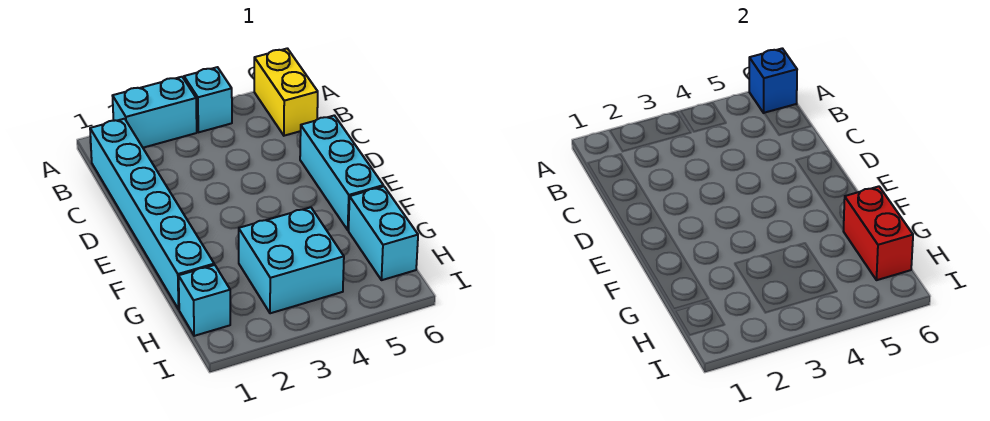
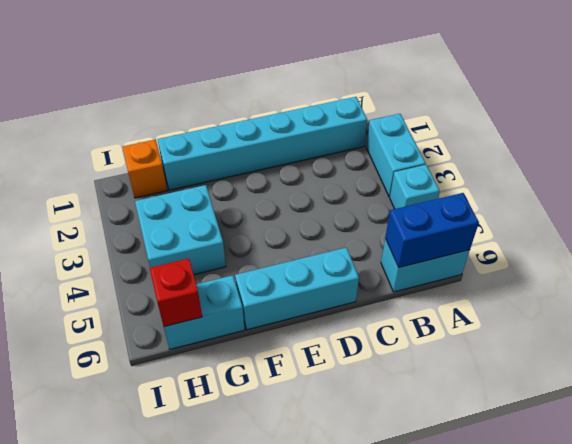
yellow brick A6:B6 level 1 -> cyan brick A6:B6 level 1
blue brick A6 level 2 -> blue brick A6:B6 level 2
red brick G6:H6 level 2 -> red brick H6 level 2
cyan brick H1 level 1 -> orange brick H1 level 1

